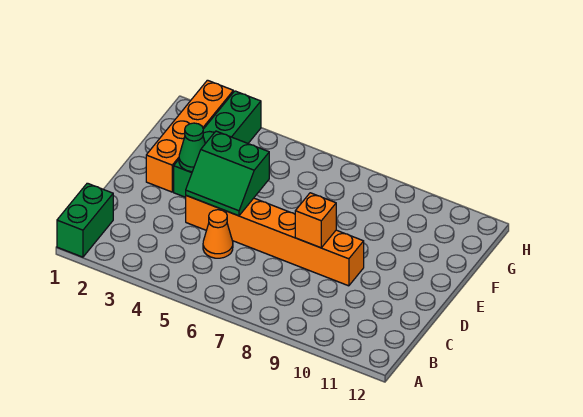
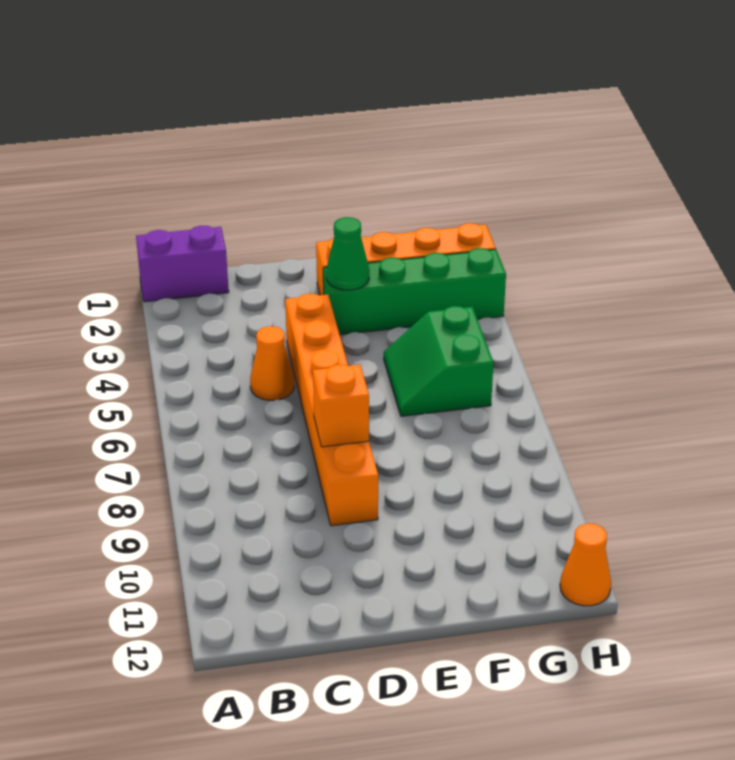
green brick A1:B1 level 1 -> purple brick A1:B1 level 1
green slope D4:E5 level 2 top E -> green slope F5:G6 level 1 top G
none -> orange cone H12 level 1

